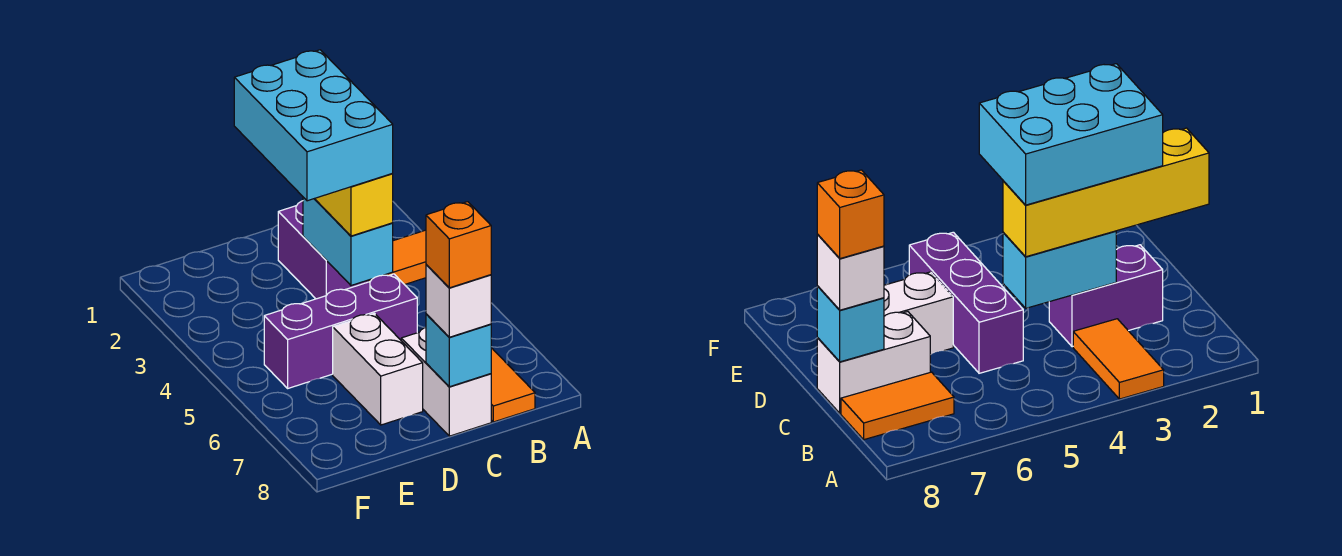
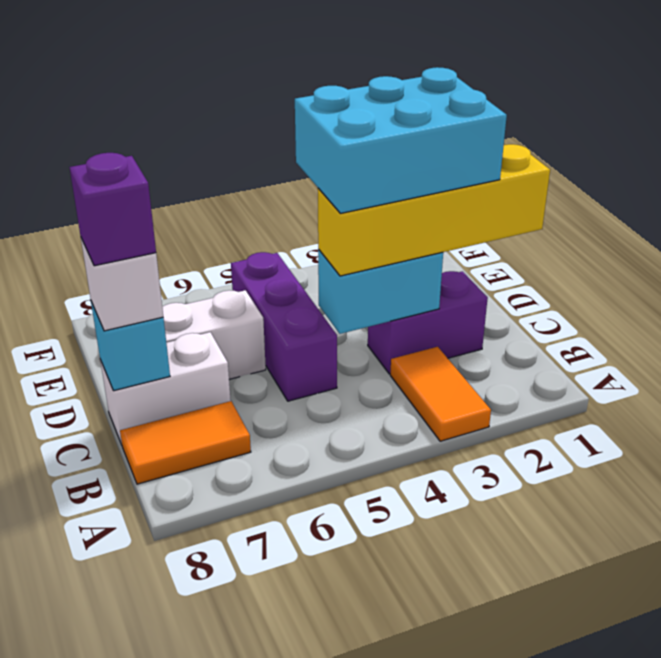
orange brick C8 level 4 -> purple brick C8 level 4

